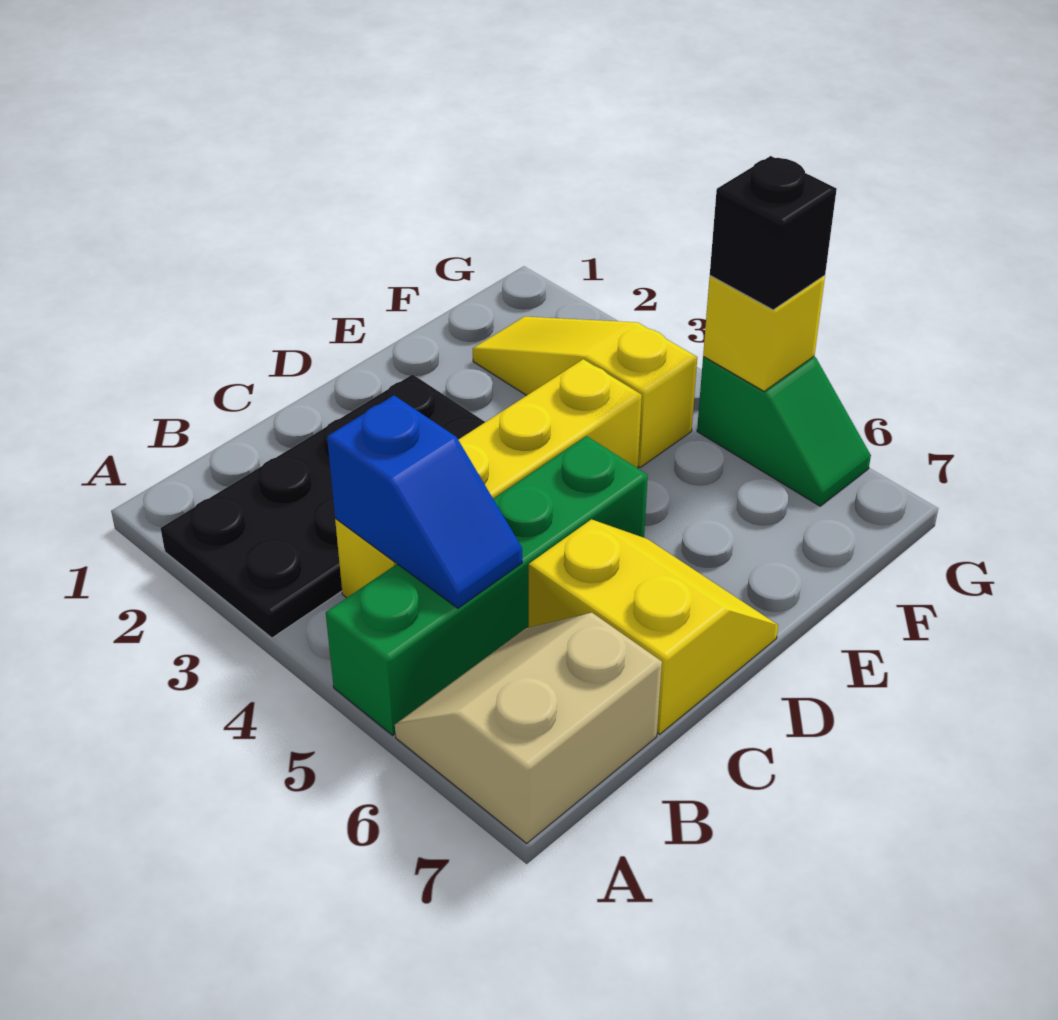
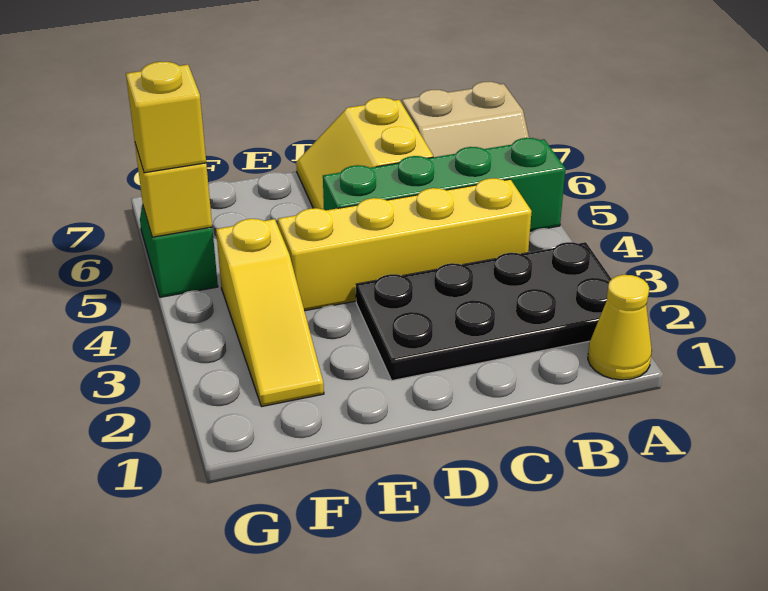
none -> yellow cone A1 level 1
blue slope B4:B5 level 2 top 4 -> none
black brick G5 level 3 -> yellow brick G5 level 3

